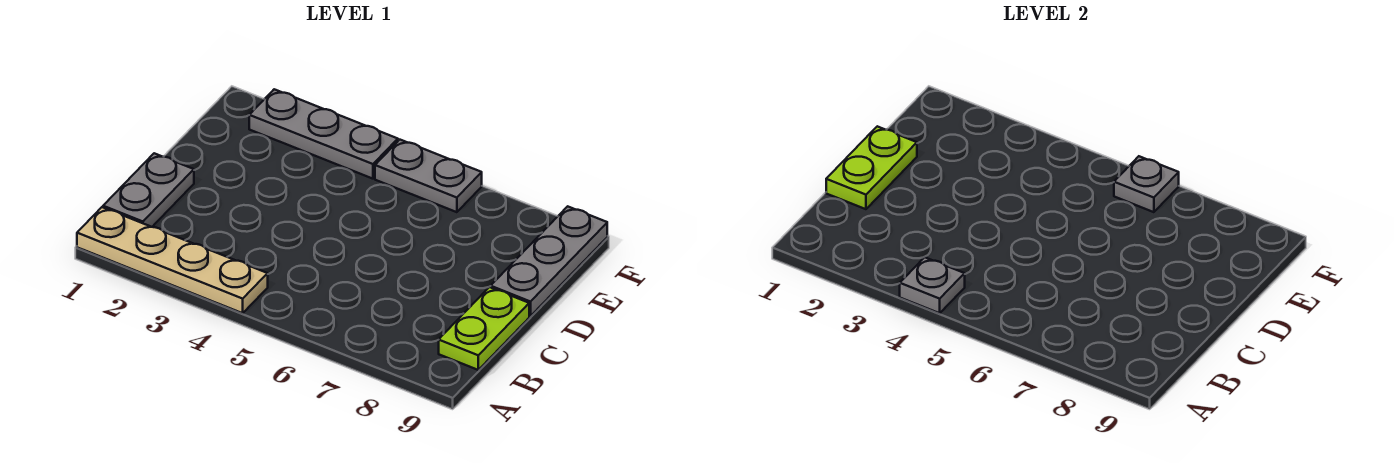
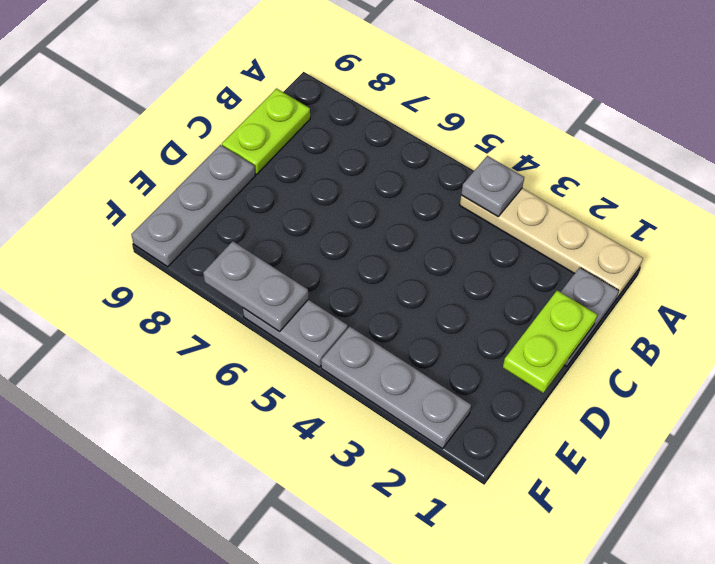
grey plate F6 level 2 -> grey plate F6:F7 level 2

